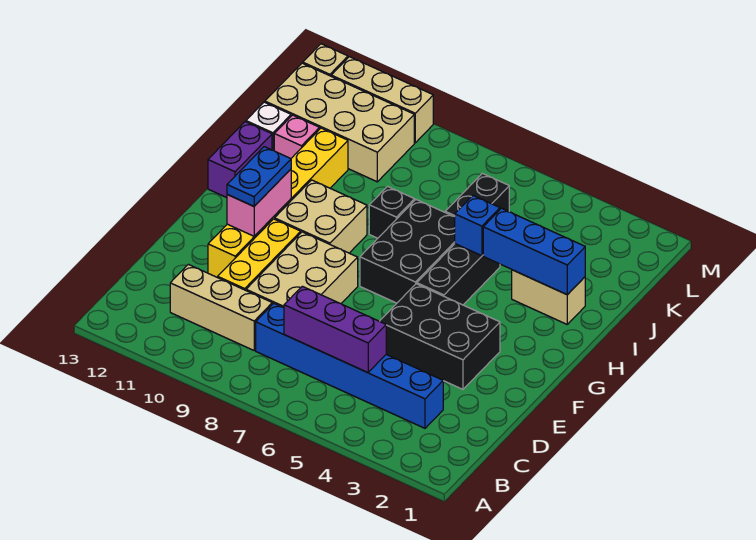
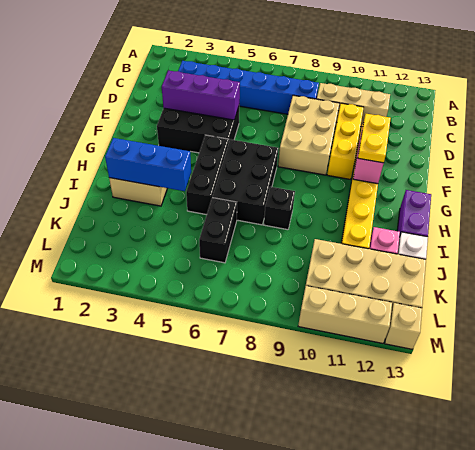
purple brick C5:C7 level 2 -> purple brick E3:E5 level 2
blue plate F11:G11 level 3 -> yellow plate F11:G11 level 3
tan brick G9:H10 level 1 -> none
blue brick I5 level 2 -> none

